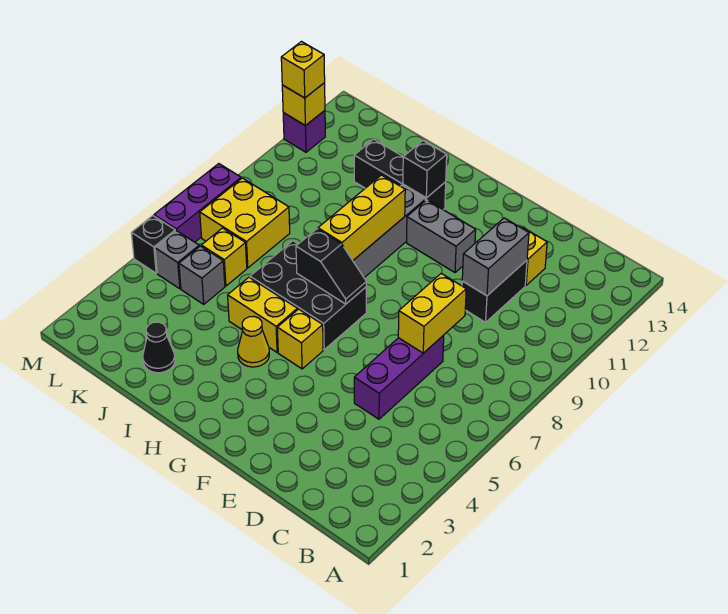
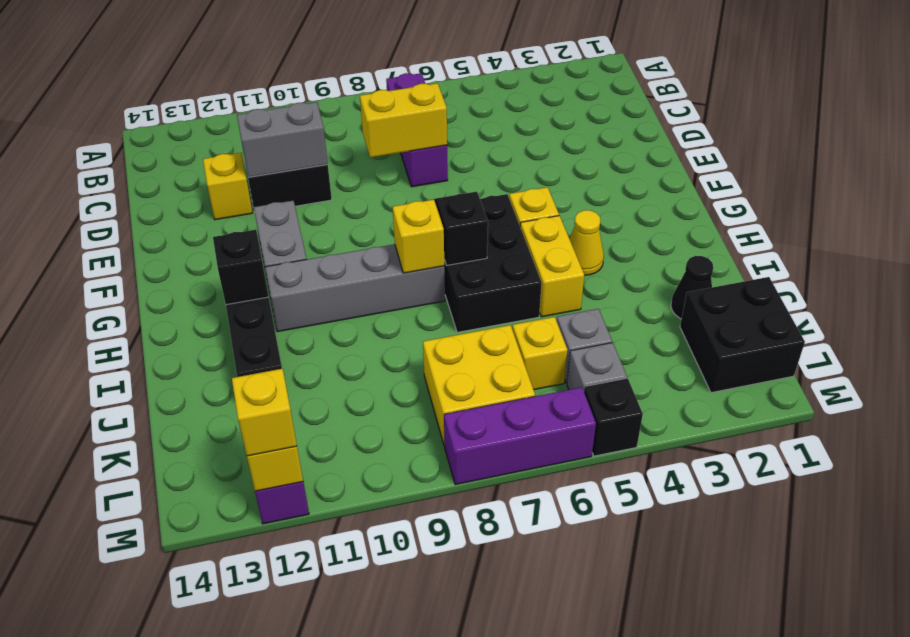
purple brick D5:D7 level 1 -> purple brick B7:D7 level 1
yellow brick H8:H10 level 2 -> yellow brick H8 level 2
none -> black brick K1:L2 level 1

